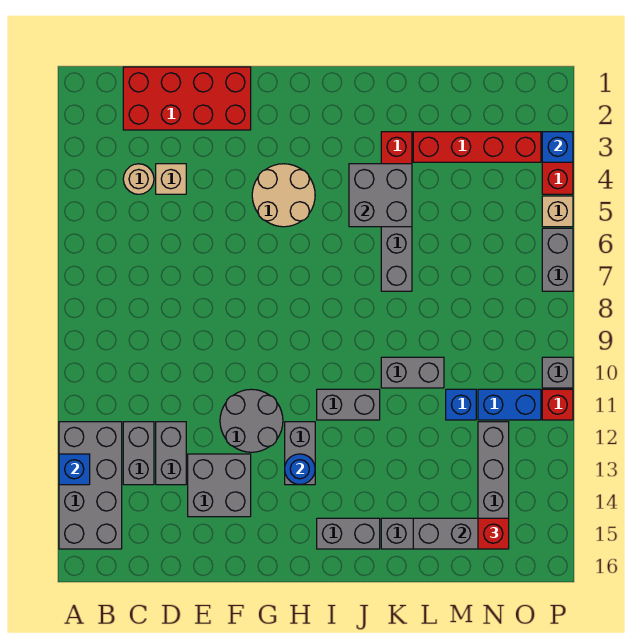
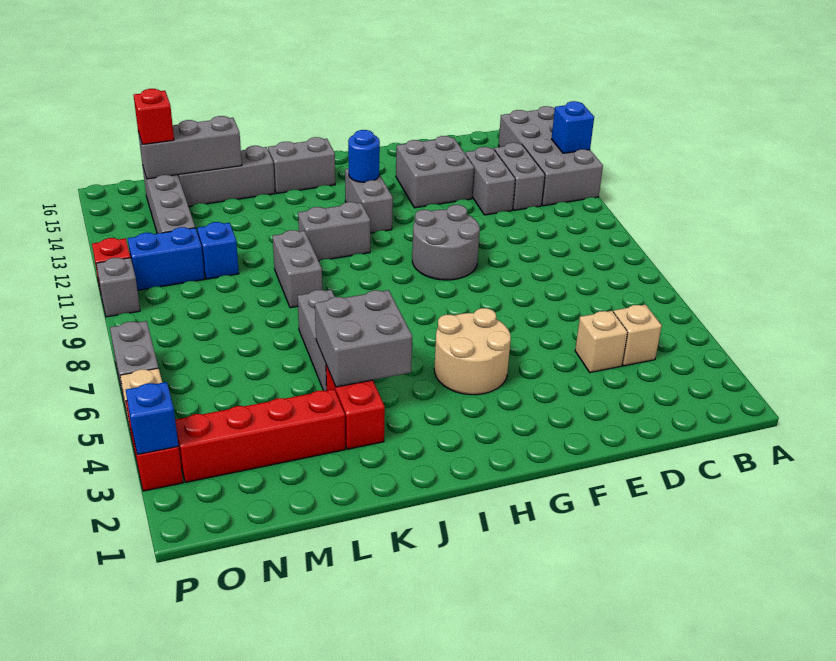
red brick C1:F2 level 1 -> none
tan round brick C4 level 1 -> tan brick C4 level 1
grey round brick F11:G12 level 1 -> grey round brick F9:G10 level 1
grey brick K10:L10 level 1 -> grey brick K9:K10 level 1

